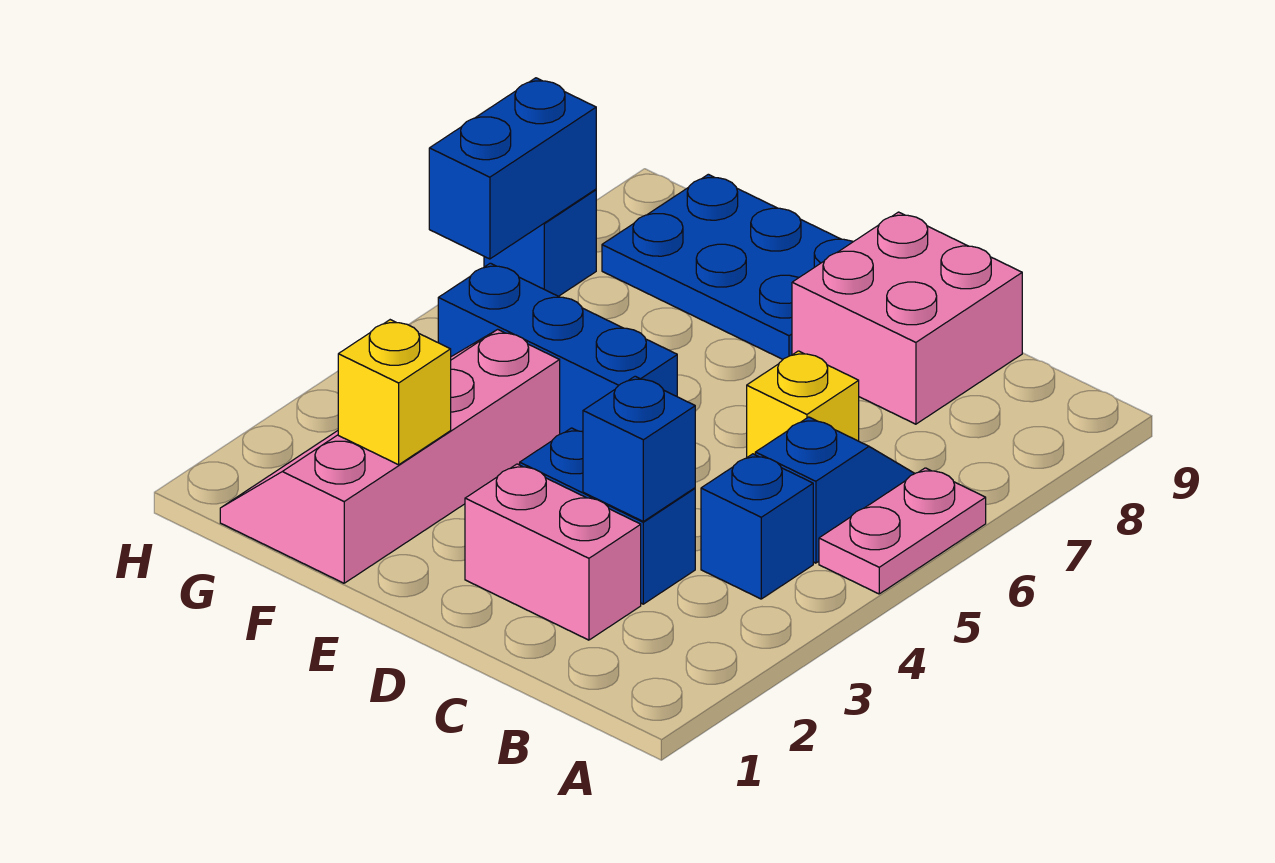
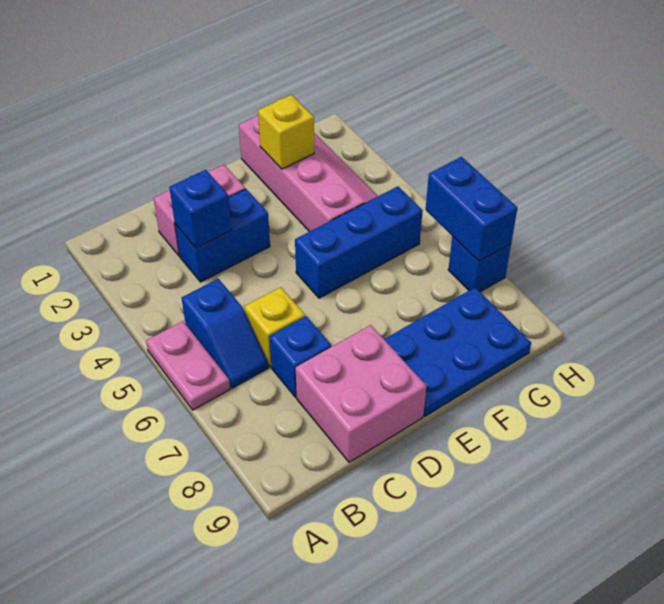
blue brick B4 level 1 -> blue brick C7 level 1

